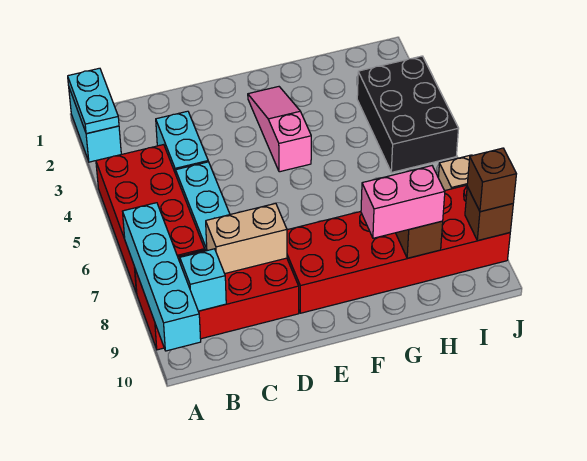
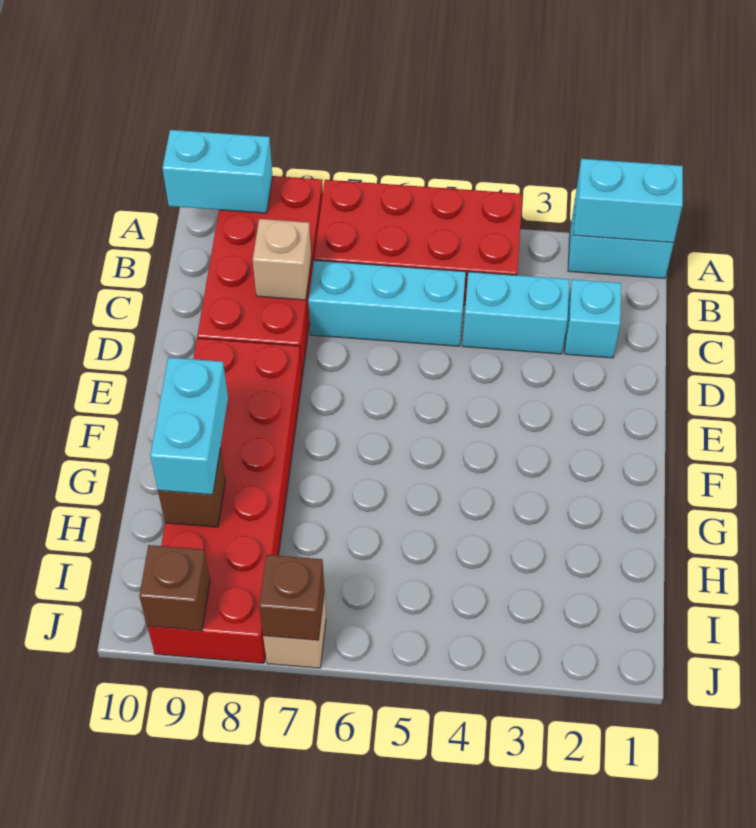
cyan plate A1:A2 level 2 -> cyan brick A1:A2 level 2
cyan brick A7:A10 level 2 -> cyan brick A9:A10 level 2
cyan brick B9 level 2 -> cyan brick C2 level 1
tan brick C8:D8 level 2 -> tan brick C8 level 2
pink slope F2:F4 level 1 top 4 -> none
pink brick G9:H9 level 3 -> cyan brick G9:H9 level 3
black brick I3:J5 level 1 -> none
brown brick J9 level 3 -> brown brick J7 level 2

